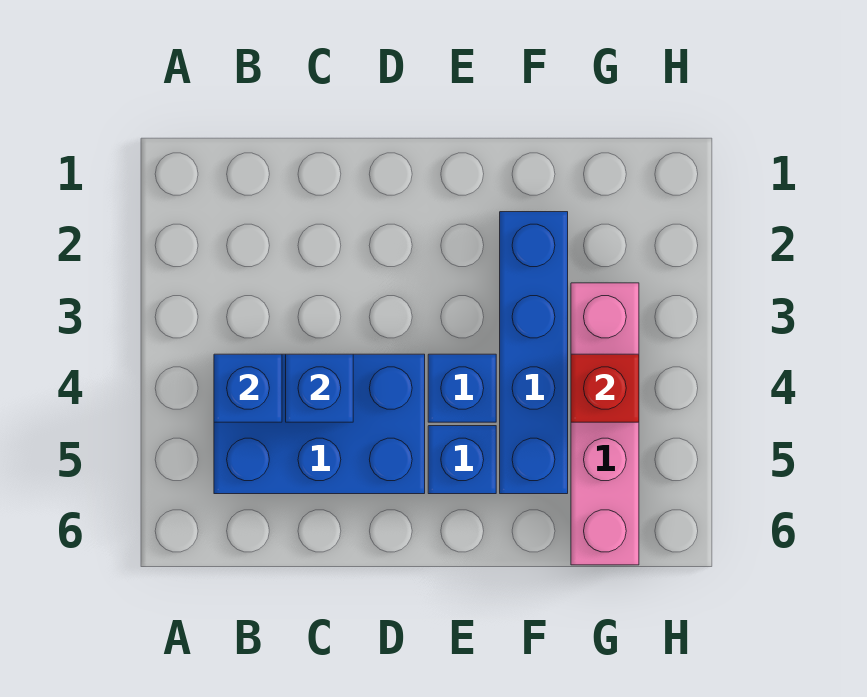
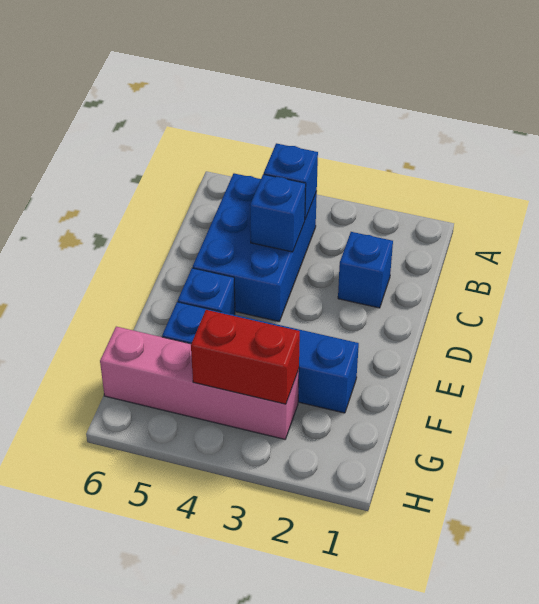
blue brick E4 level 1 -> blue brick C2 level 1
red brick G4 level 2 -> red brick G3:G4 level 2

